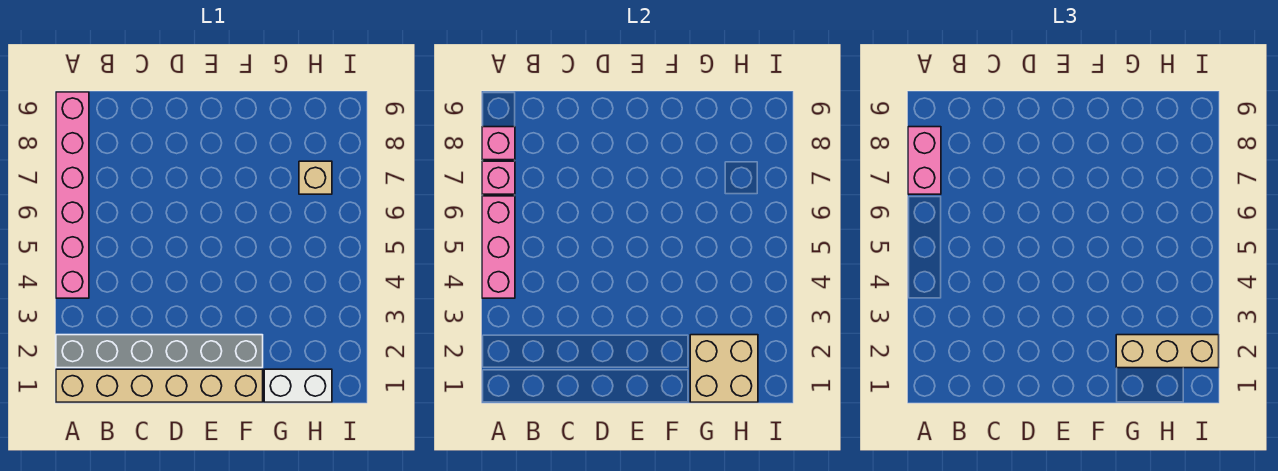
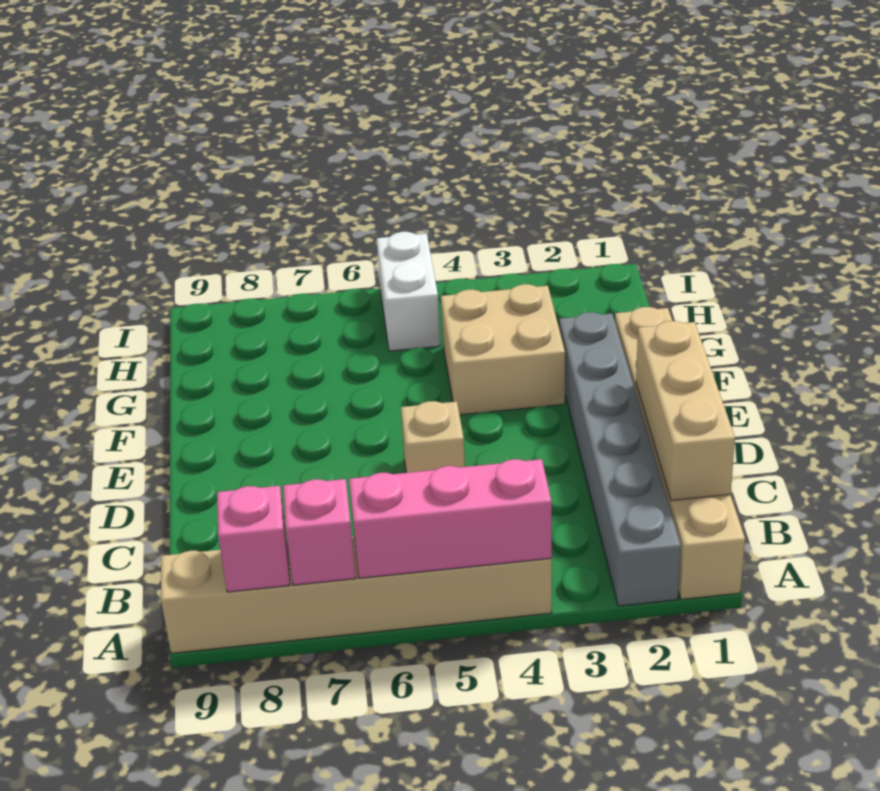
pink brick A4:A9 level 1 -> tan brick A4:A9 level 1
pink brick A7:A8 level 3 -> none
white brick G1:H1 level 1 -> white brick H5:I5 level 1
tan brick G1:H2 level 2 -> tan brick F3:G4 level 1
tan brick G2:I2 level 3 -> tan brick B1:D1 level 2
tan brick H7 level 1 -> tan brick D5 level 1

